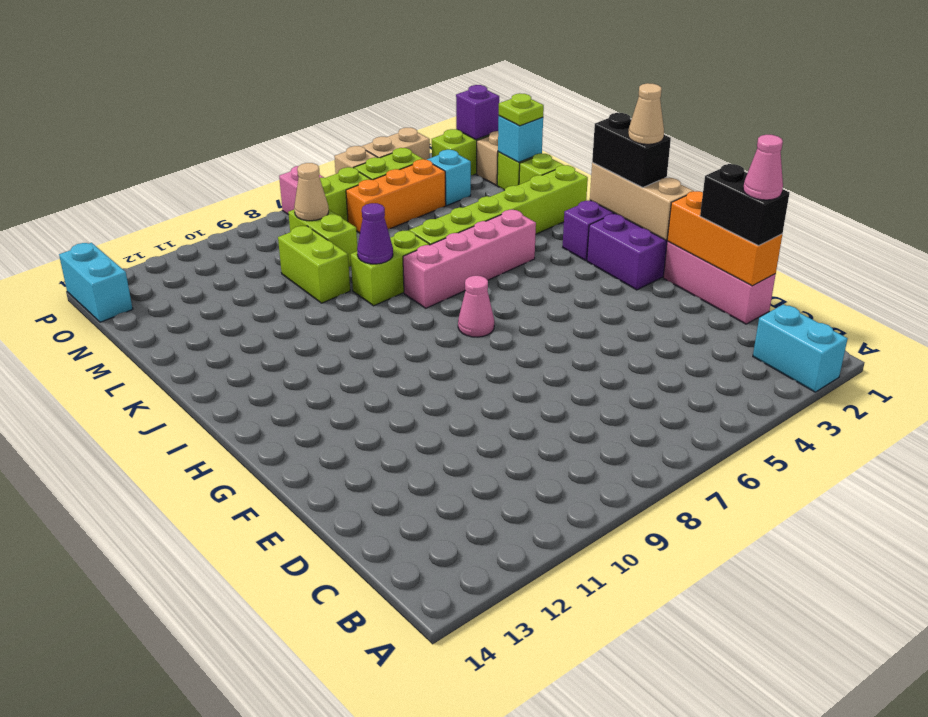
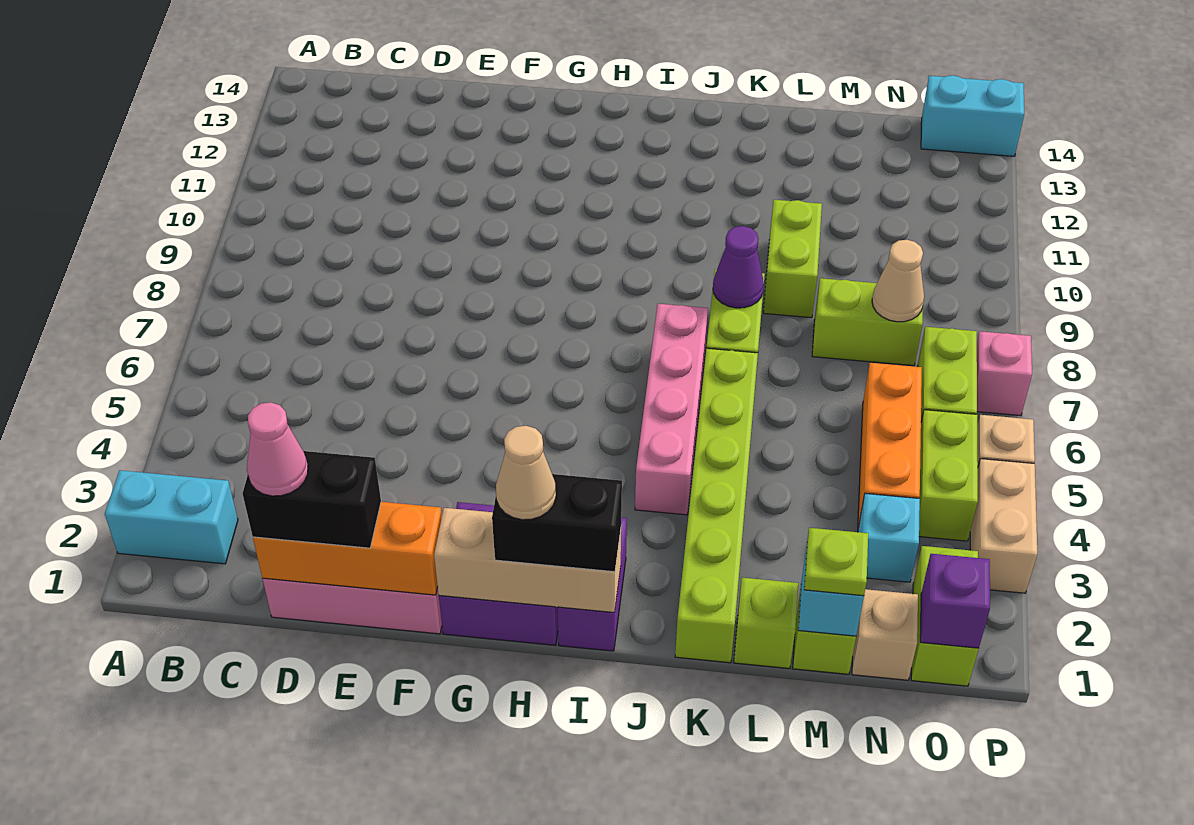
pink cone H7 level 1 -> none
lime brick L9:M9 level 1 -> lime brick L9:L10 level 1

